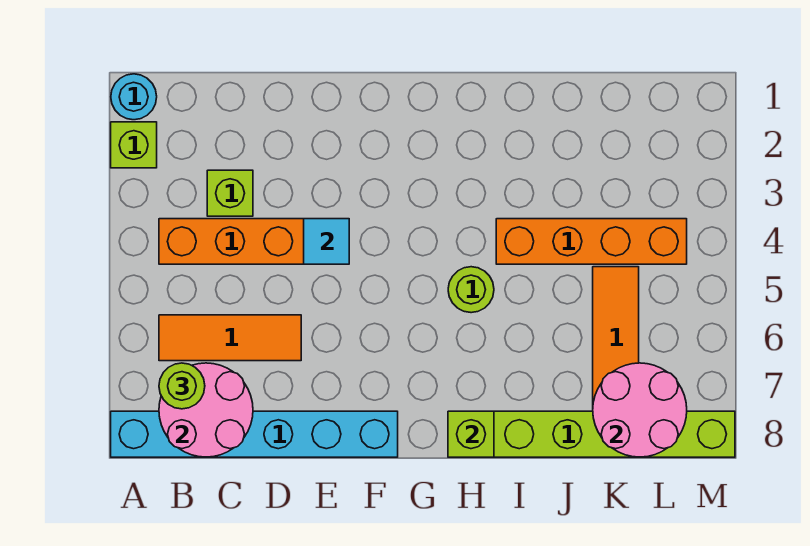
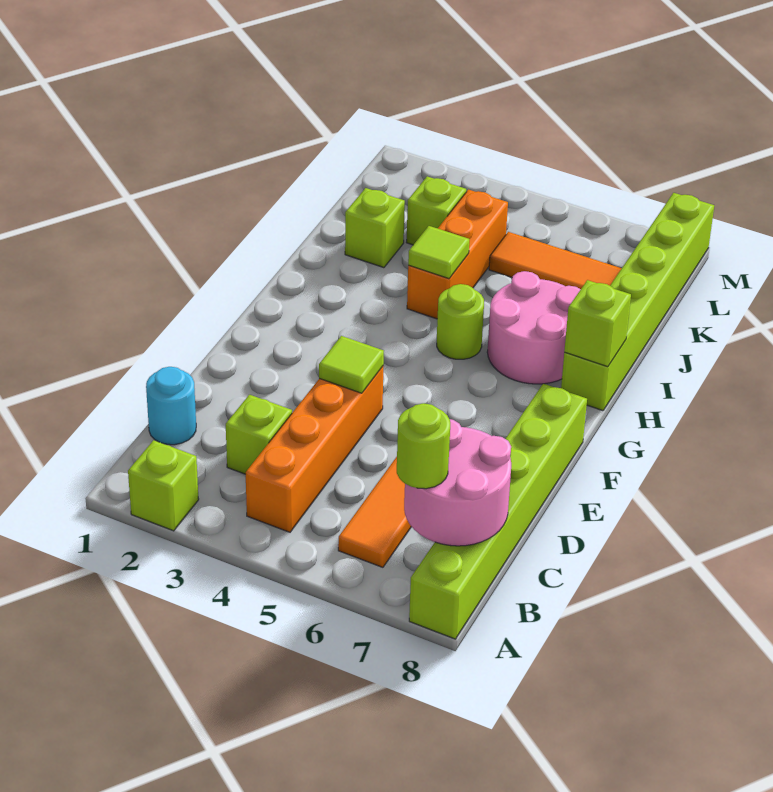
cyan round brick A1 level 1 -> cyan round brick C1 level 1
cyan brick A8:F8 level 1 -> lime brick A8:F8 level 1
cyan tile E4 level 2 -> lime tile E4 level 2
orange brick I4:L4 level 1 -> orange brick I4:K4 level 1
none -> lime tile I4 level 2
none -> lime brick J2 level 1
none -> lime brick K3 level 1
pink round brick K7:L8 level 2 -> pink round brick H6:I7 level 1

